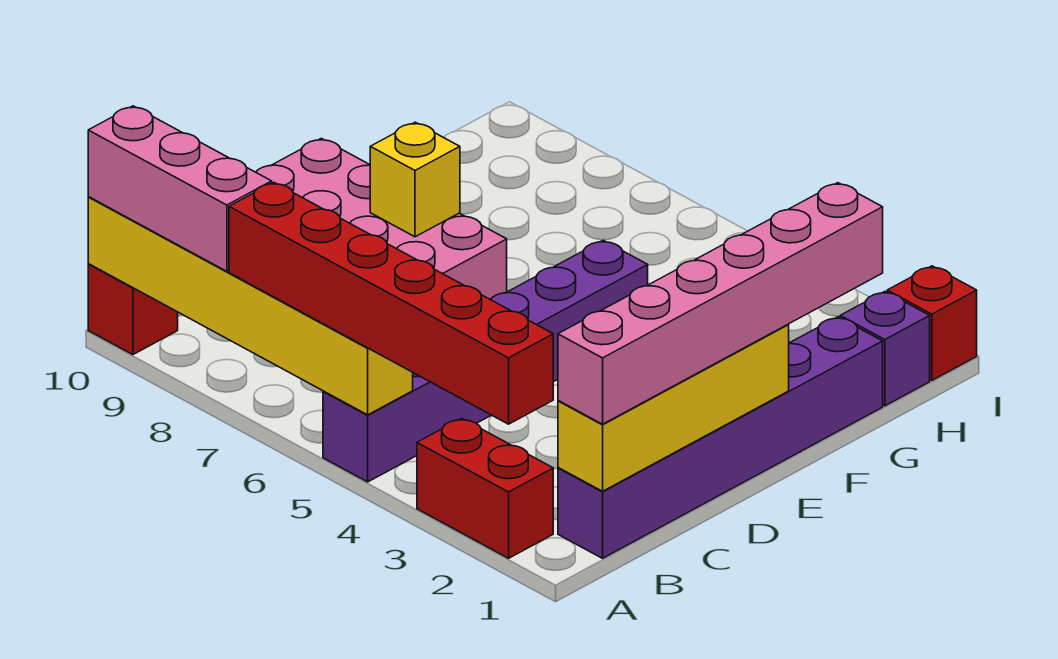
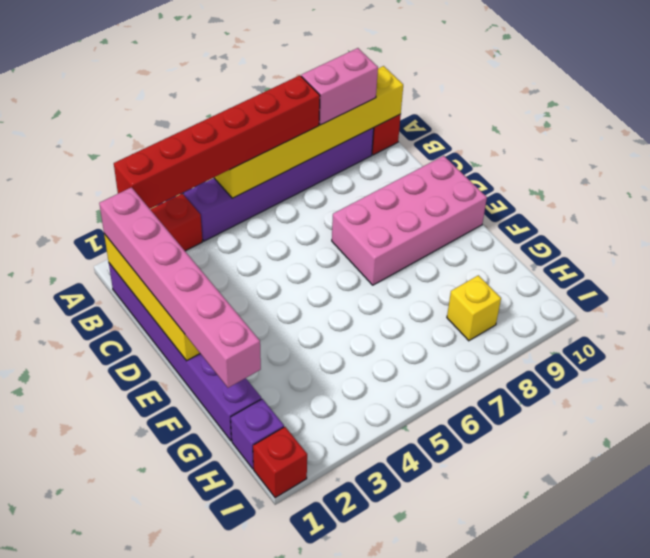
purple brick A5:F5 level 1 -> purple brick A4:A9 level 1
pink brick A8:A10 level 3 -> pink brick A8:A9 level 3
yellow brick E8 level 2 -> yellow brick H8 level 1

